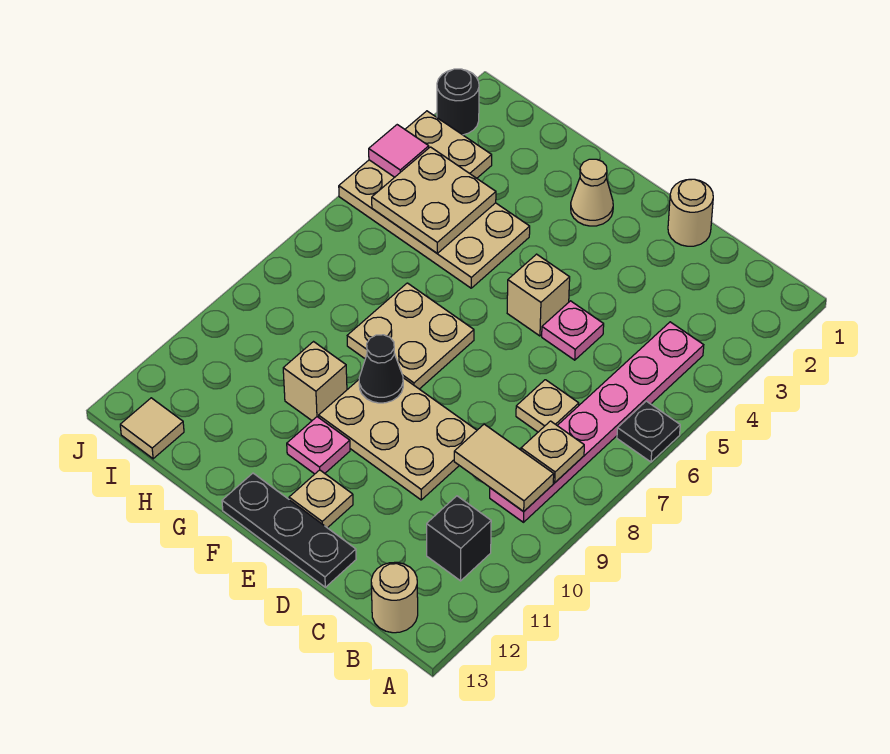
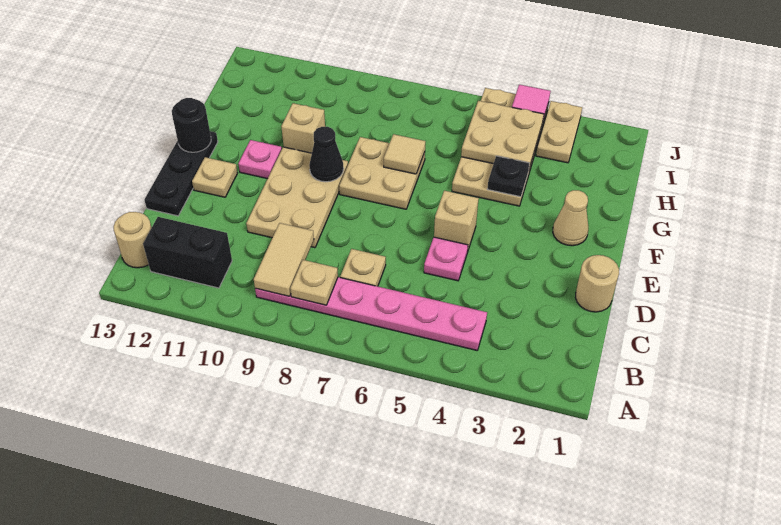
black plate A6 level 1 -> black plate G4 level 2
black brick B11 level 1 -> black brick B11:B12 level 1
tan tile I13 level 1 -> tan tile G7 level 2
black round brick J2 level 1 -> black round brick F13 level 2

